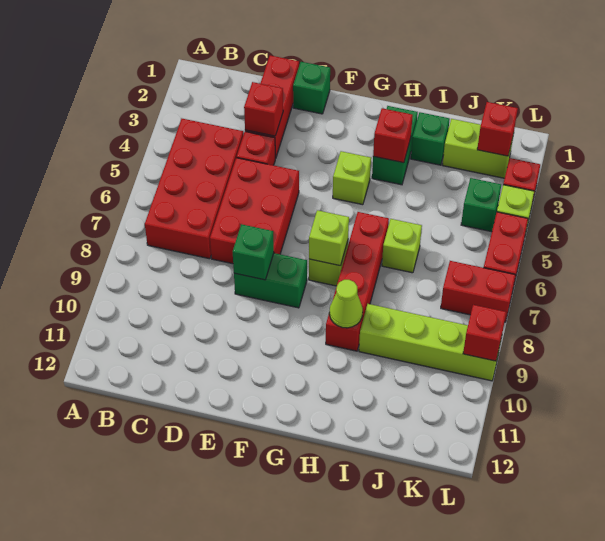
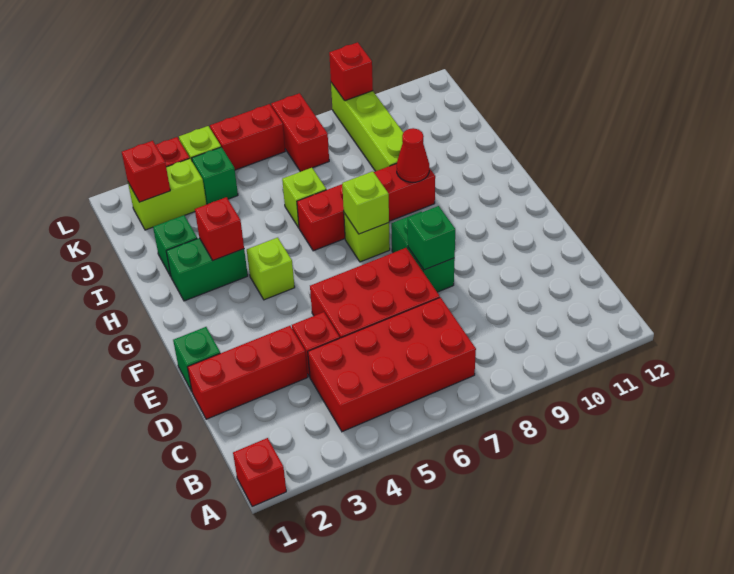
red brick D3 level 2 -> red brick A1 level 1
lime cone H9 level 2 -> red cone H9 level 2
lime brick J2:K2 level 1 -> lime brick K2:K3 level 1

